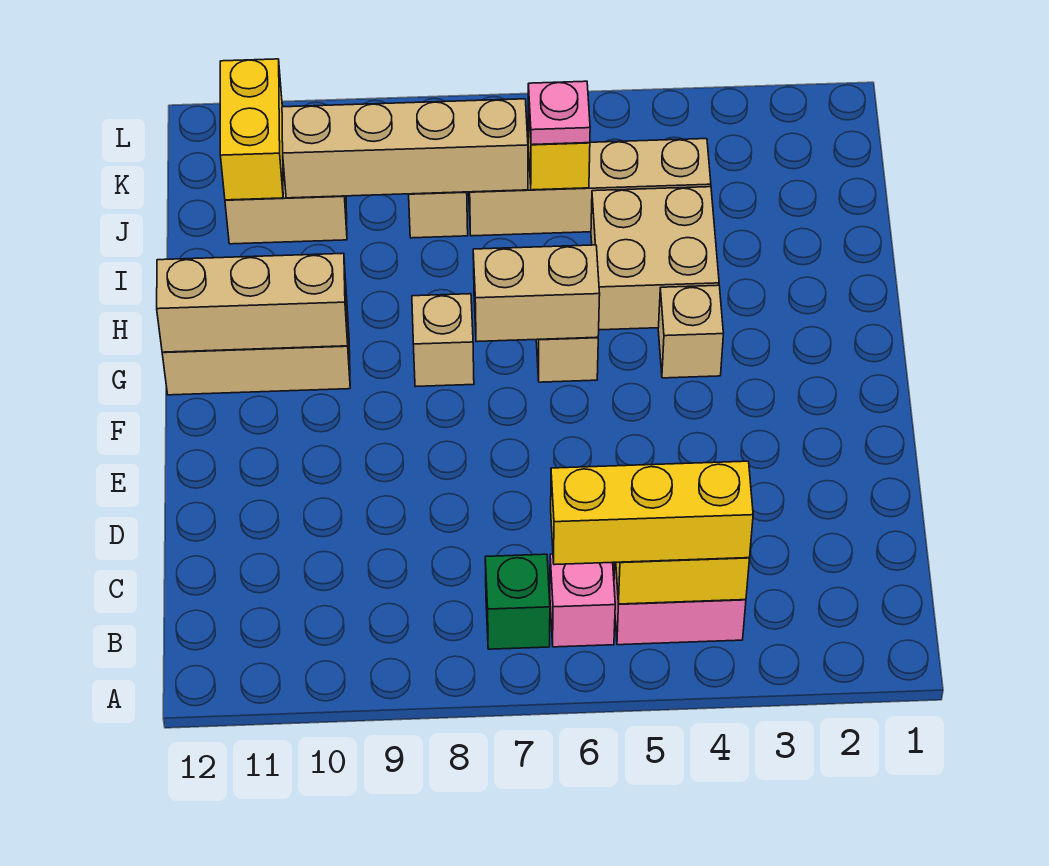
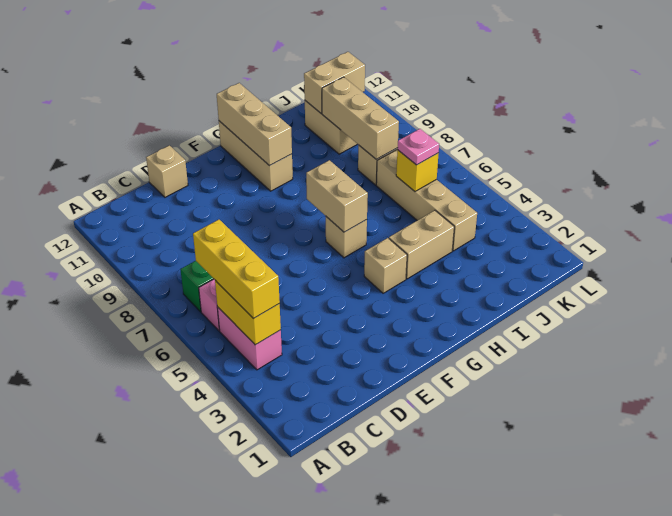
tan brick G8 level 1 -> tan brick D12 level 1
tan brick H4:I5 level 1 -> tan brick H4:I4 level 1
tan brick J7:J10 level 2 -> tan brick J8:J10 level 2
yellow brick J11:K11 level 2 -> tan brick J11:K11 level 2

